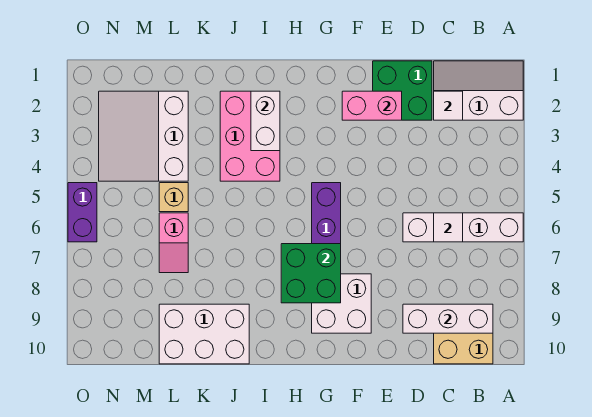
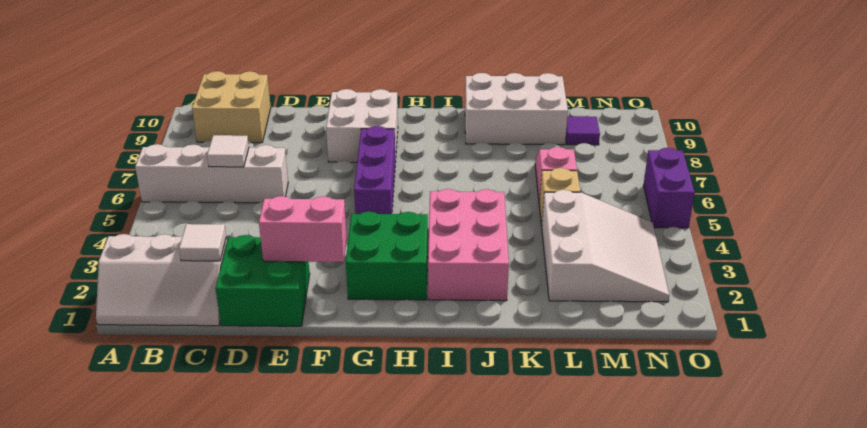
white brick B9:D9 level 2 -> none
green brick G7:H8 level 2 -> green brick G2:H3 level 1
white brick I2:I3 level 2 -> none
none -> purple tile M9 level 1

